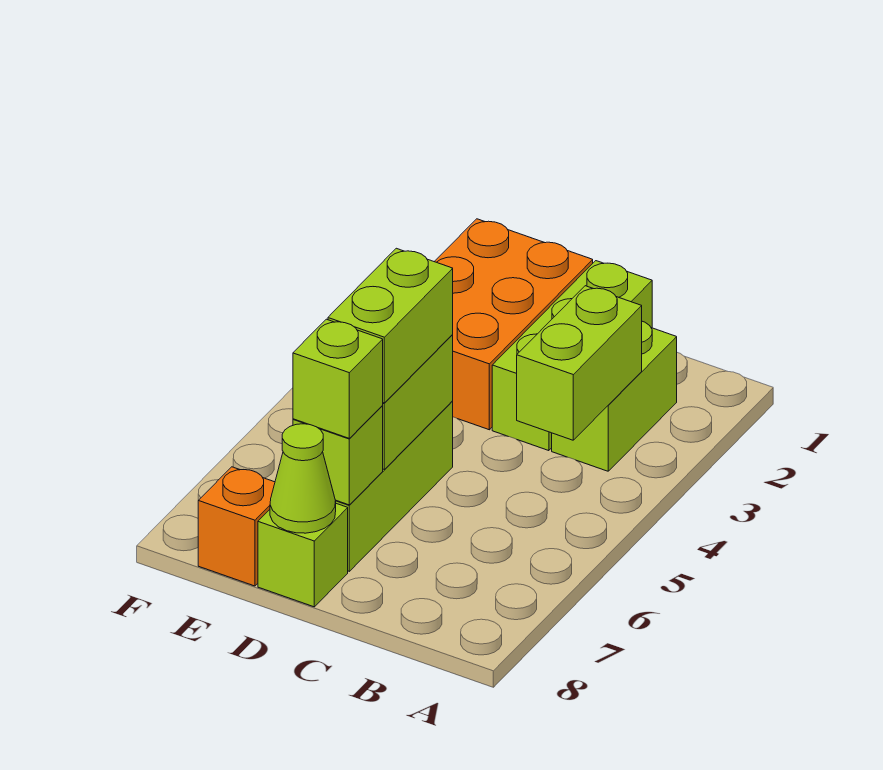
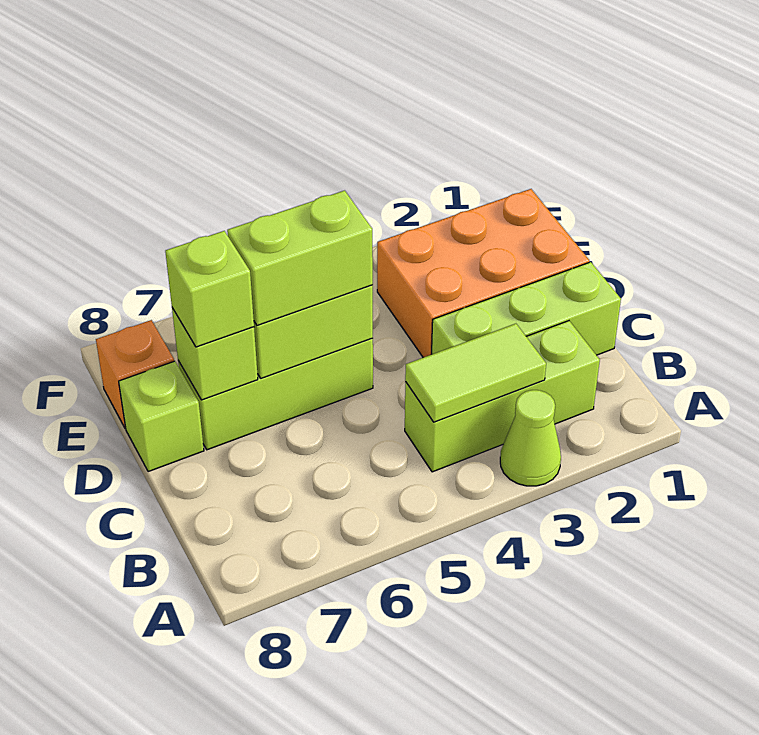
lime brick B2:B3 level 1 -> lime brick B2:B4 level 1
lime brick B3:B4 level 2 -> lime tile B3:B4 level 2
lime cone D8 level 2 -> lime cone A3 level 1

